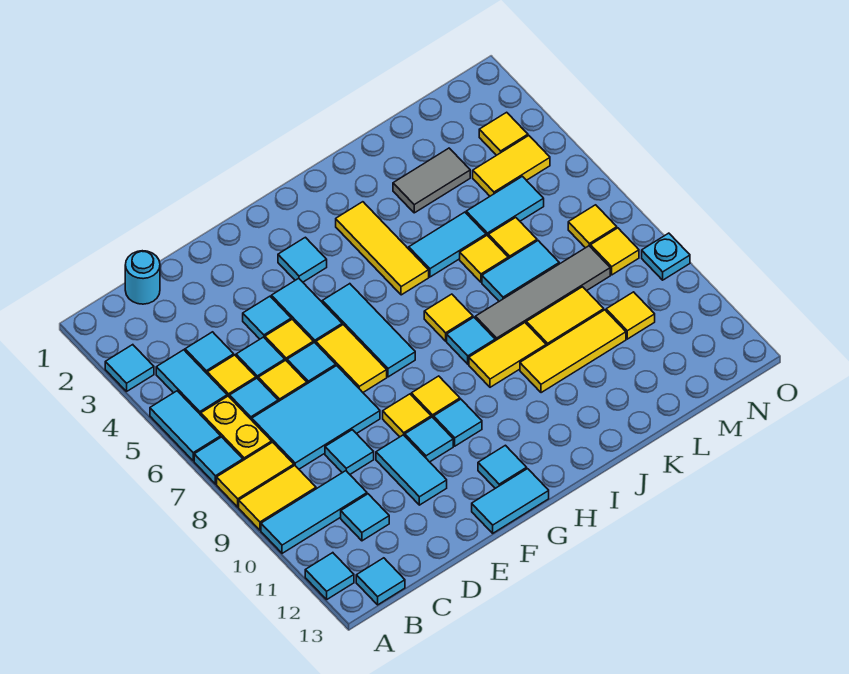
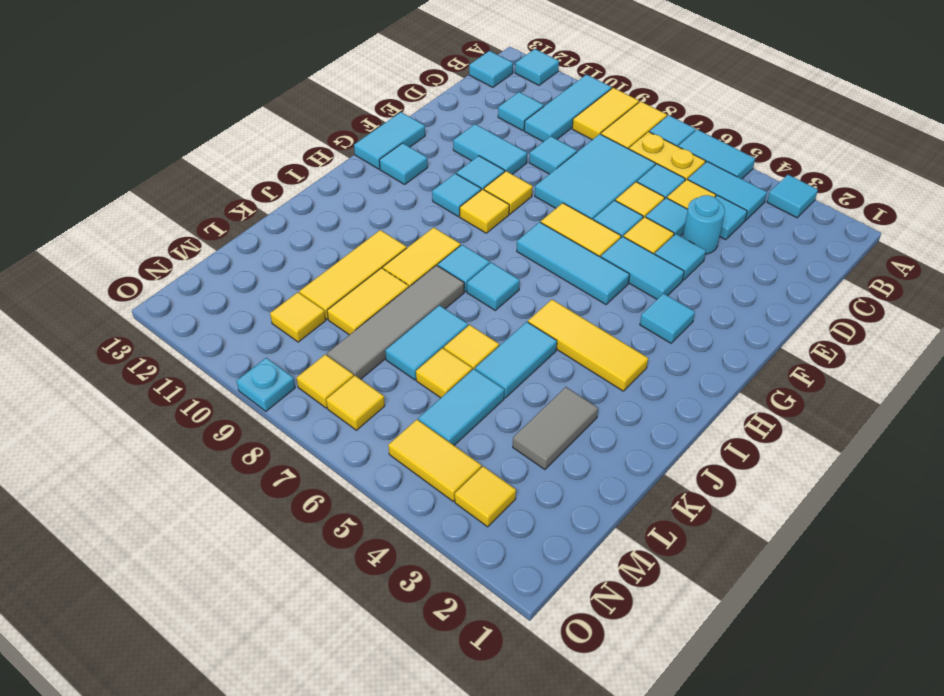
cyan round brick C1 level 1 -> cyan round brick D4 level 1
yellow tile I7 level 1 -> cyan tile I7 level 1
yellow tile M4:N4 level 1 -> yellow tile N4:N5 level 1

